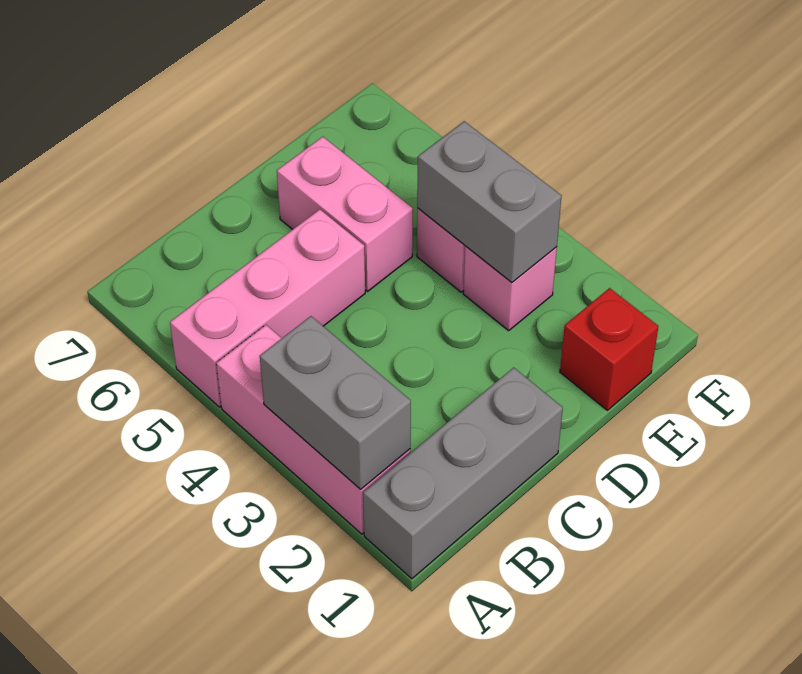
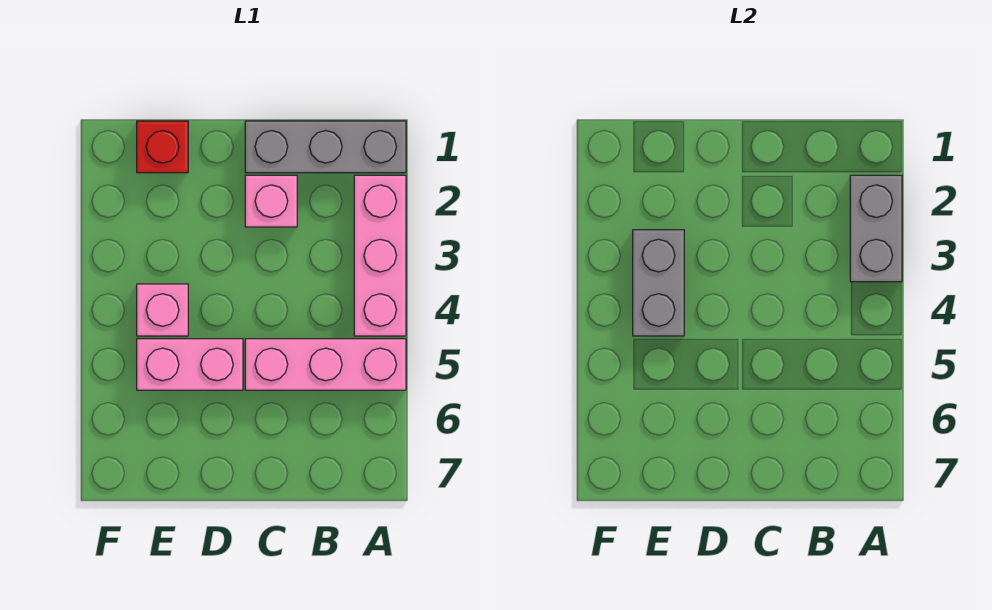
pink brick D5:D6 level 1 -> pink brick D5:E5 level 1
pink brick E3 level 1 -> pink brick C2 level 1

